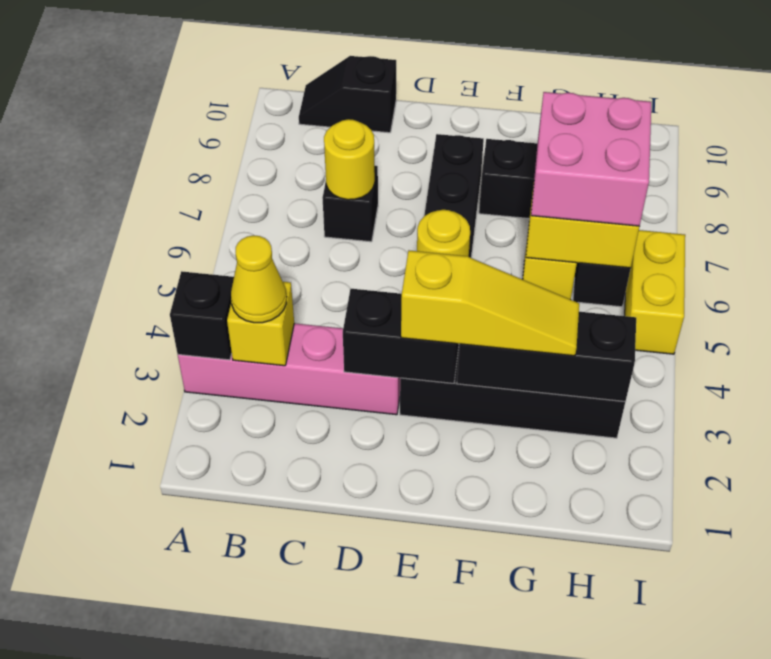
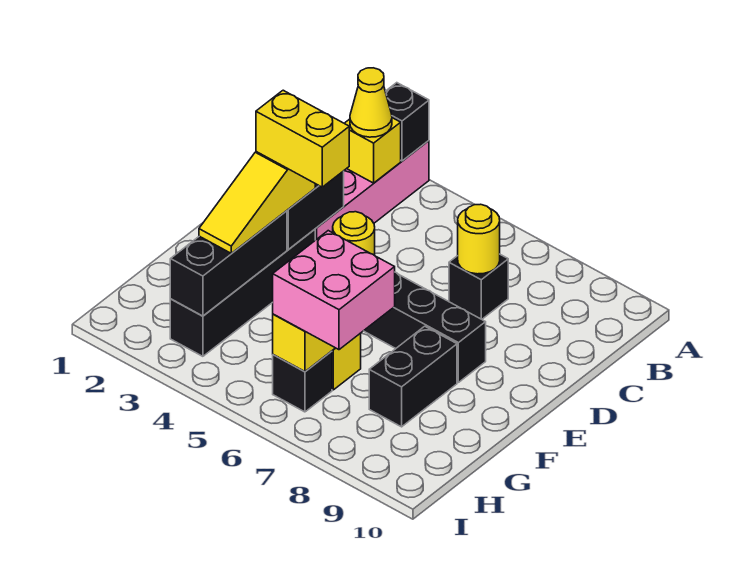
black slope B10:C10 level 1 top C -> none
yellow brick I5:I6 level 1 -> yellow brick E3:E4 level 4

